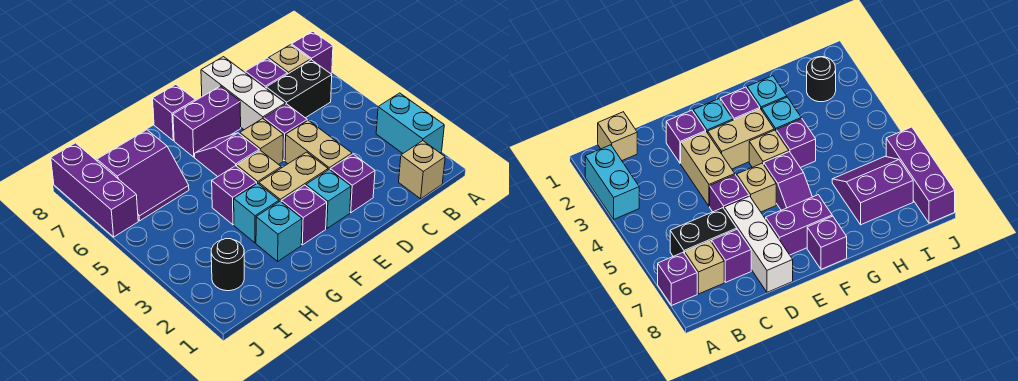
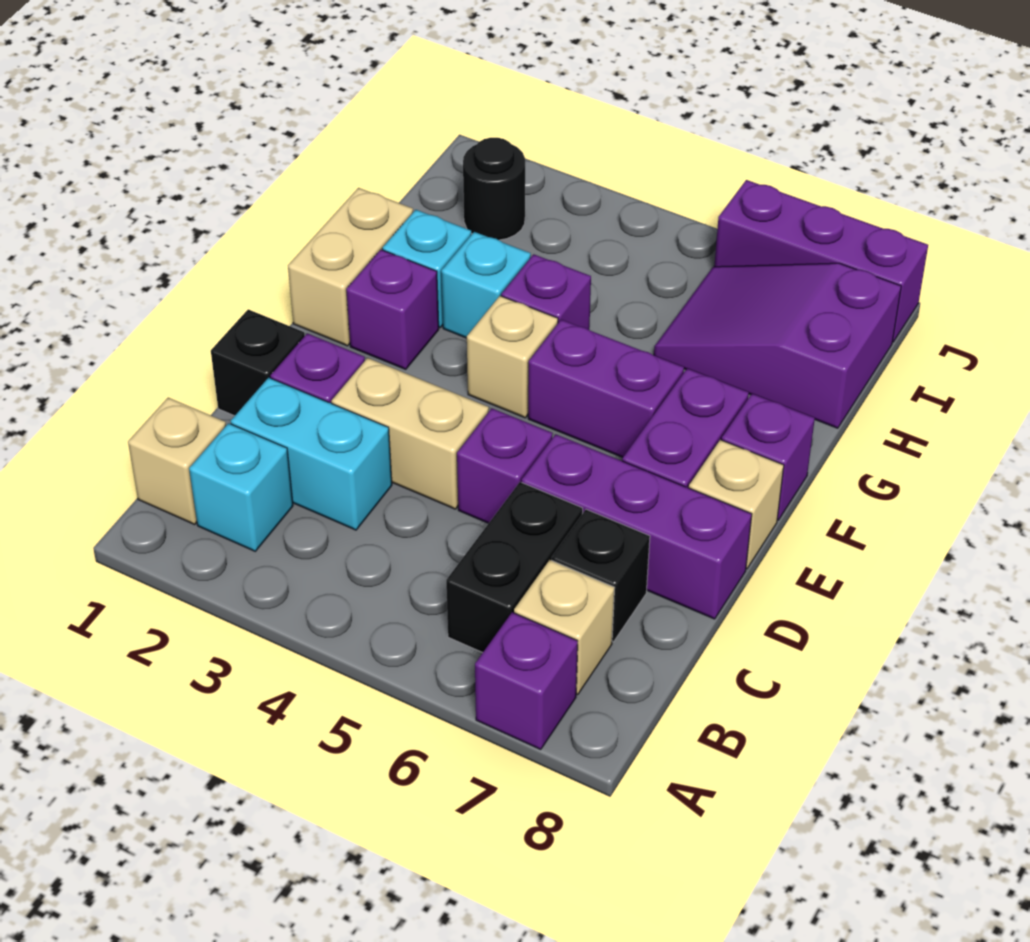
cyan brick A2:A3 level 1 -> cyan brick C2:C3 level 1
purple brick C7 level 1 -> black brick C7 level 1
none -> black brick D1 level 1
white brick D6:D8 level 1 -> purple brick D6:D8 level 1
cyan brick E2 level 1 -> cyan brick B2 level 1
tan brick E3:F3 level 1 -> tan brick F1:G1 level 1
tan brick E5 level 1 -> tan brick E8 level 1
purple slope F5:F6 level 1 top 5 -> purple brick F5:F6 level 1
purple slope H6:I7 level 1 top 7 -> purple slope H6:I8 level 1 top 8

